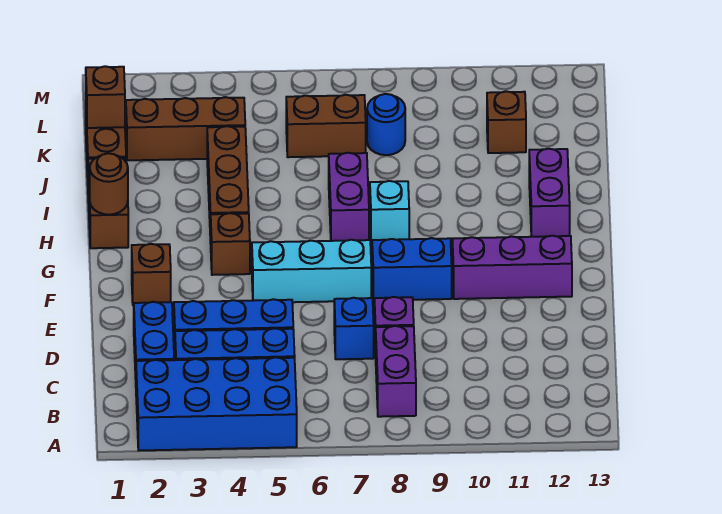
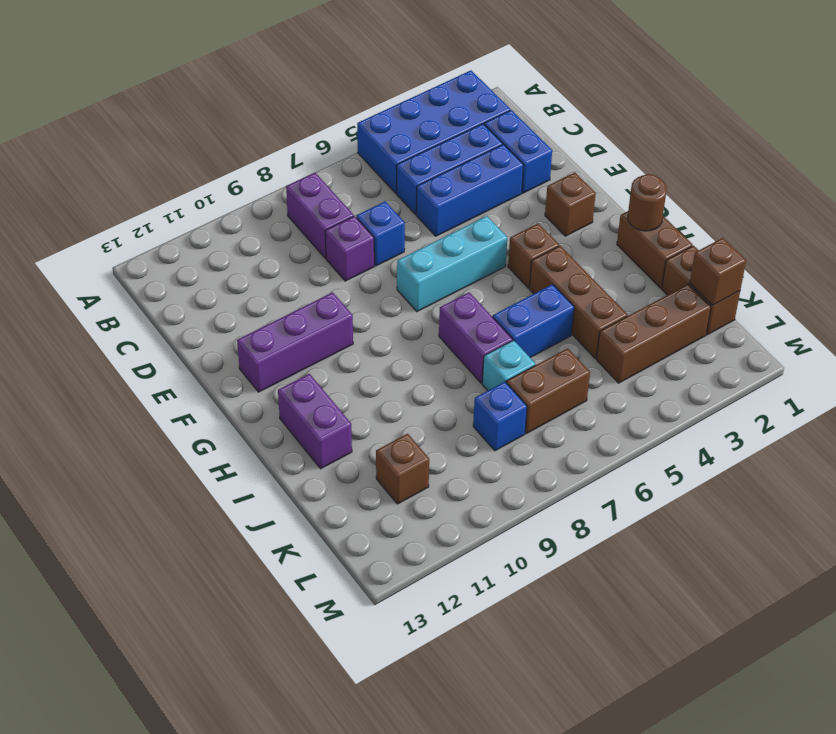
blue brick F8:F9 level 1 -> blue brick I5:I6 level 1
cyan brick H8 level 1 -> cyan brick J7 level 1
blue round brick K8 level 1 -> blue brick K8 level 1

